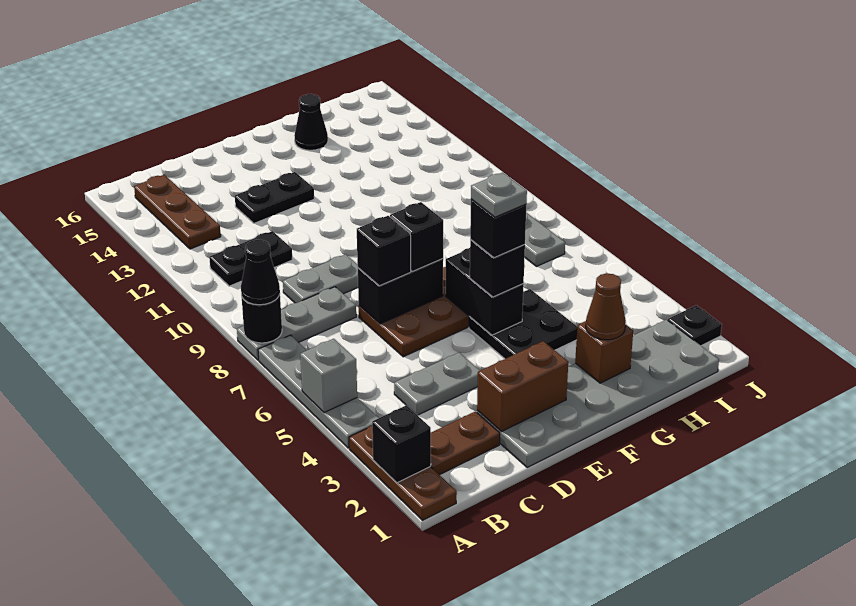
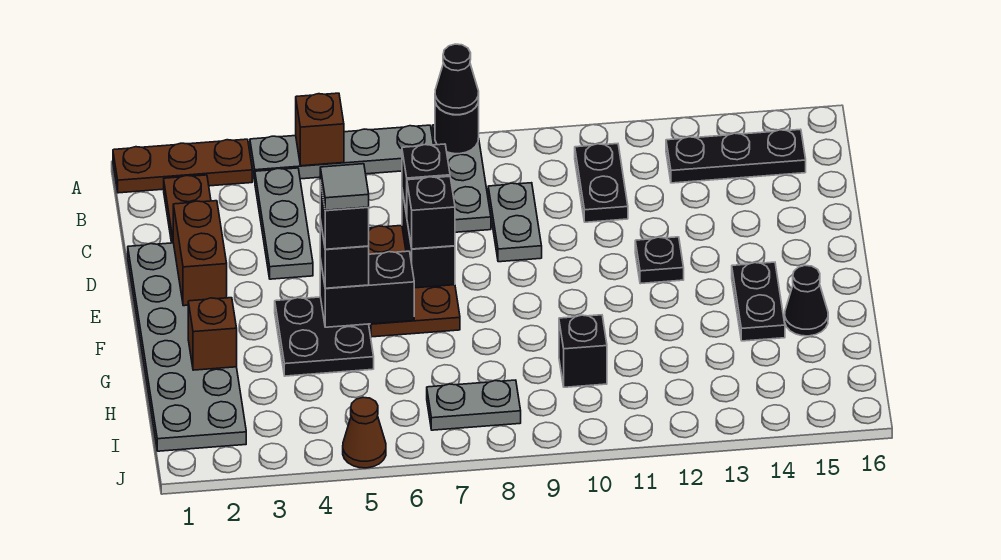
black brick A2 level 2 -> black brick H10 level 1
grey brick A5 level 2 -> brown brick A5 level 2
brown plate B13:B15 level 1 -> black plate B13:B15 level 1
grey plate C4:D4 level 1 -> grey plate B4:D4 level 1
black plate D13:E13 level 1 -> black plate F14:G14 level 1
grey plate F5 level 5 -> grey tile F5 level 5
brown cone G2 level 3 -> brown cone J5 level 1
black plate J2 level 1 -> black plate E12 level 1

